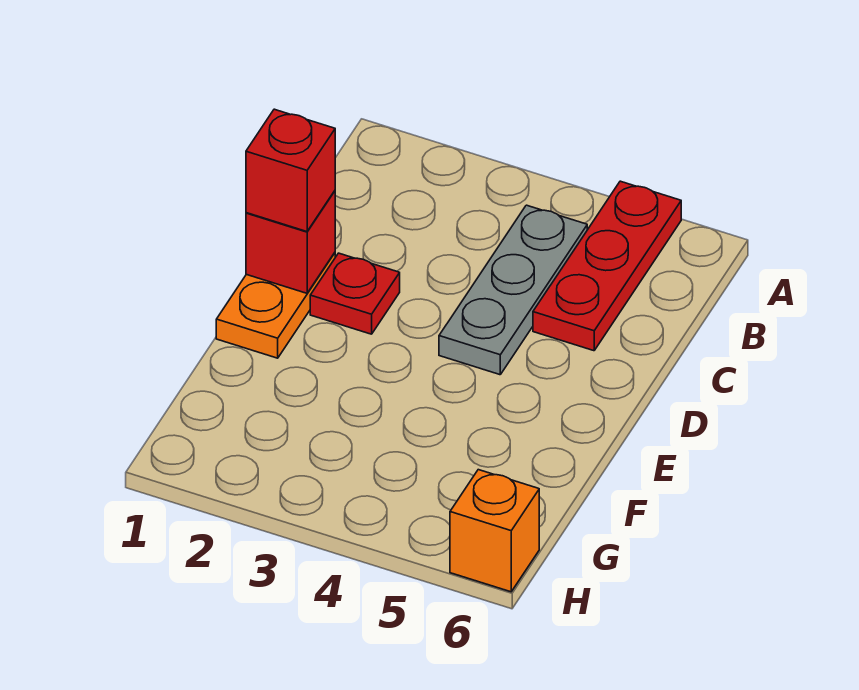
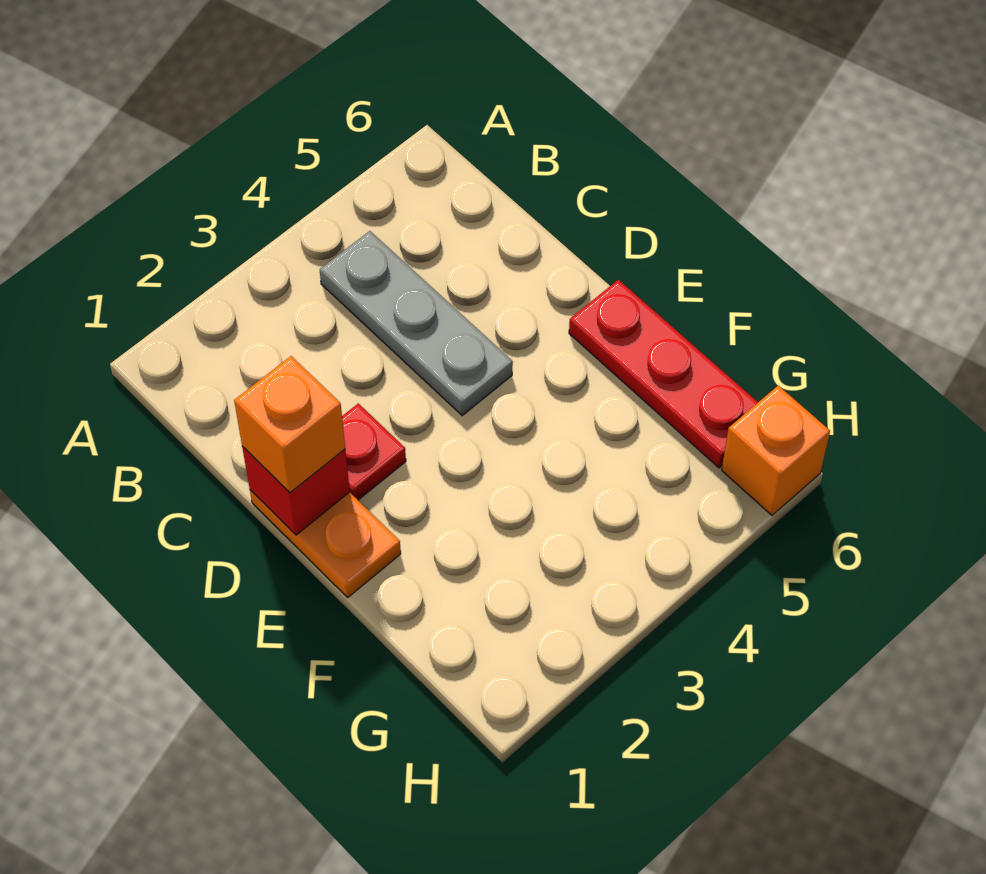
red plate A5:C5 level 1 -> red plate E6:G6 level 1
red brick D1 level 3 -> orange brick D1 level 3

